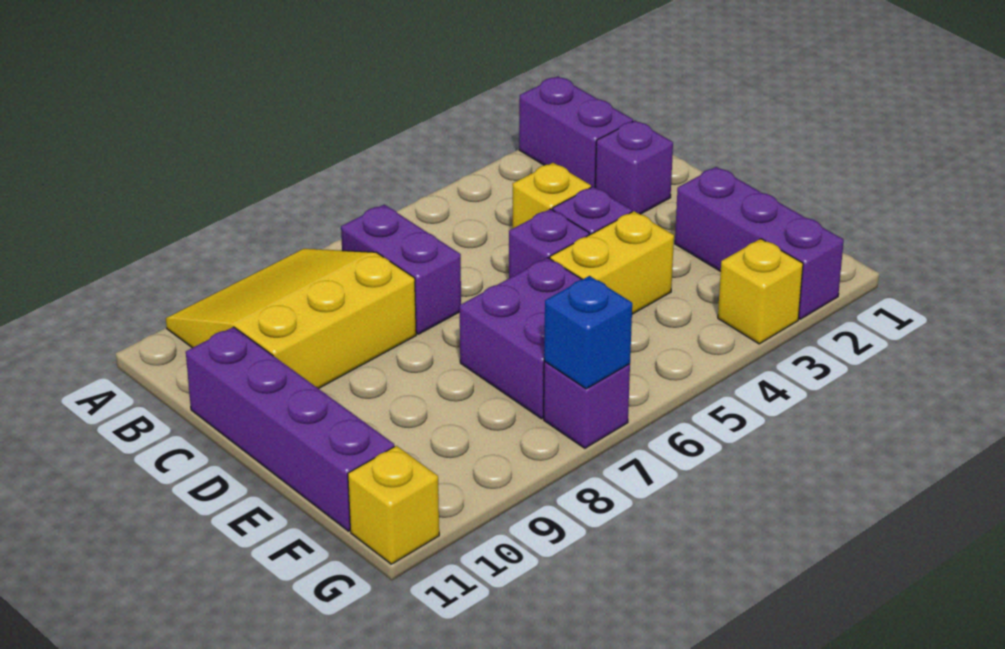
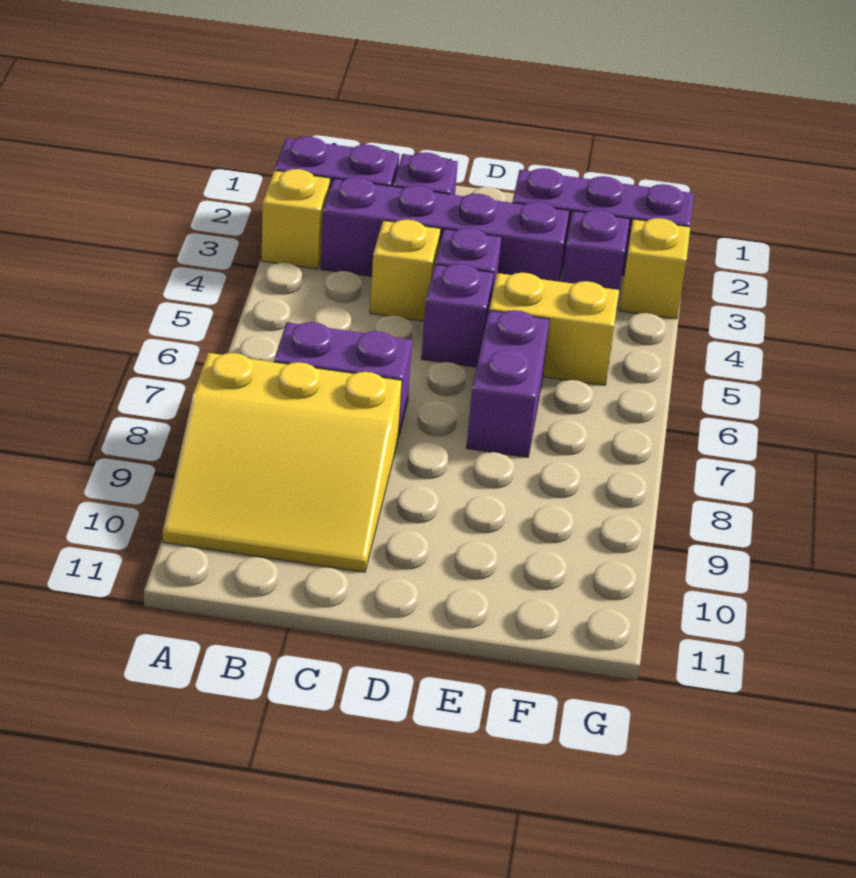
yellow slope A8:C10 level 1 top C -> yellow slope A8:C10 level 1 top 8
purple brick C11:F11 level 1 -> purple brick B3:E3 level 1
yellow brick E4:E5 level 1 -> yellow brick E5:F5 level 1
purple brick E6:F7 level 1 -> purple brick E6:E7 level 1
purple brick G7 level 1 -> purple brick F3 level 1
blue brick G7 level 2 -> none
yellow brick G11 level 1 -> yellow brick A3 level 1

